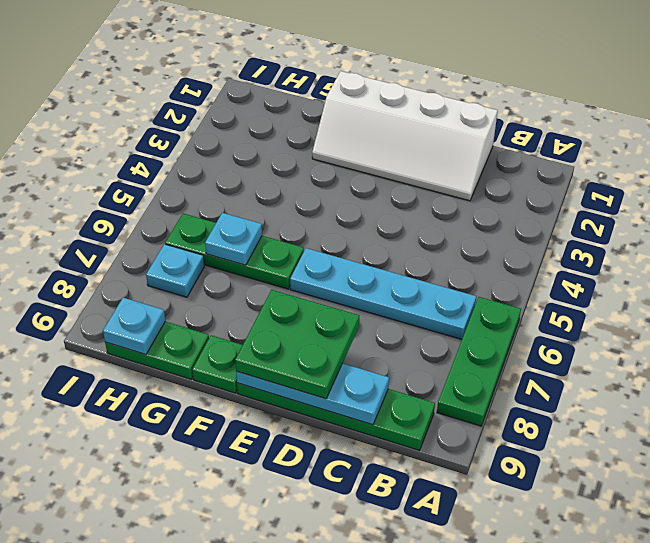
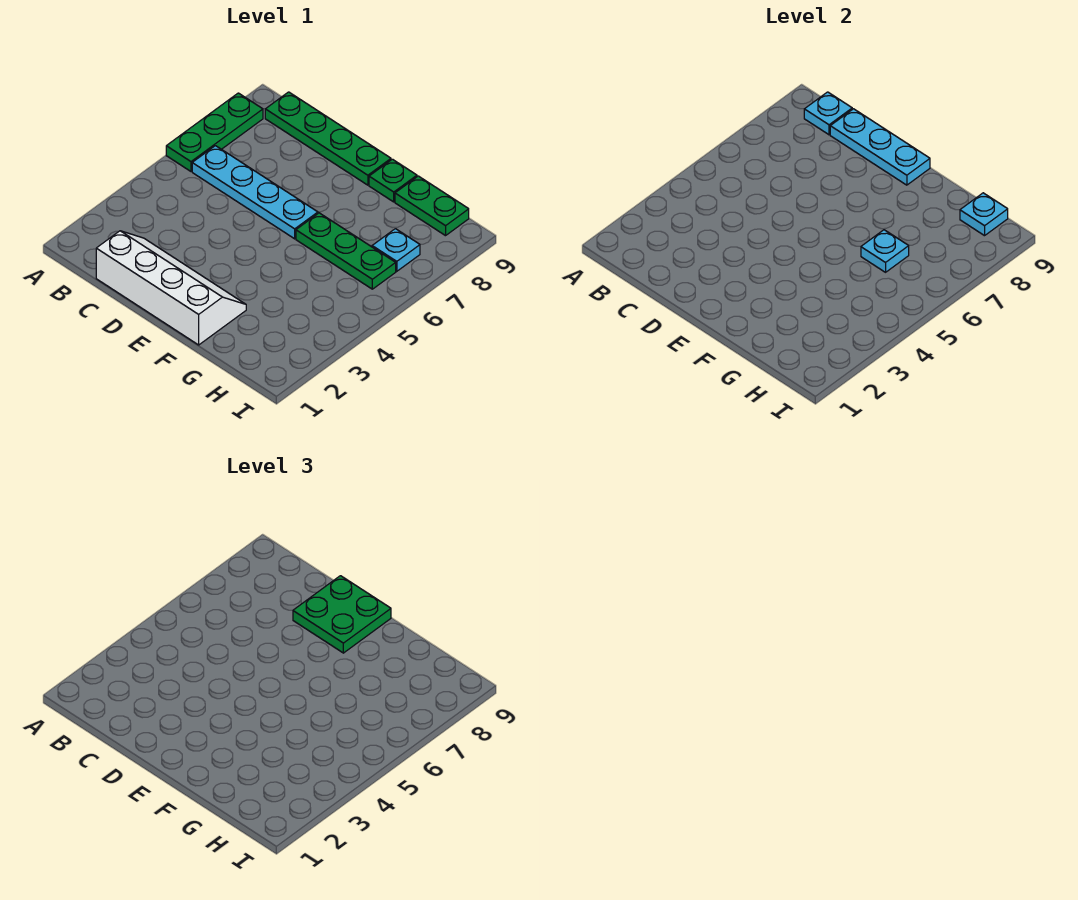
none -> cyan plate B9 level 2

